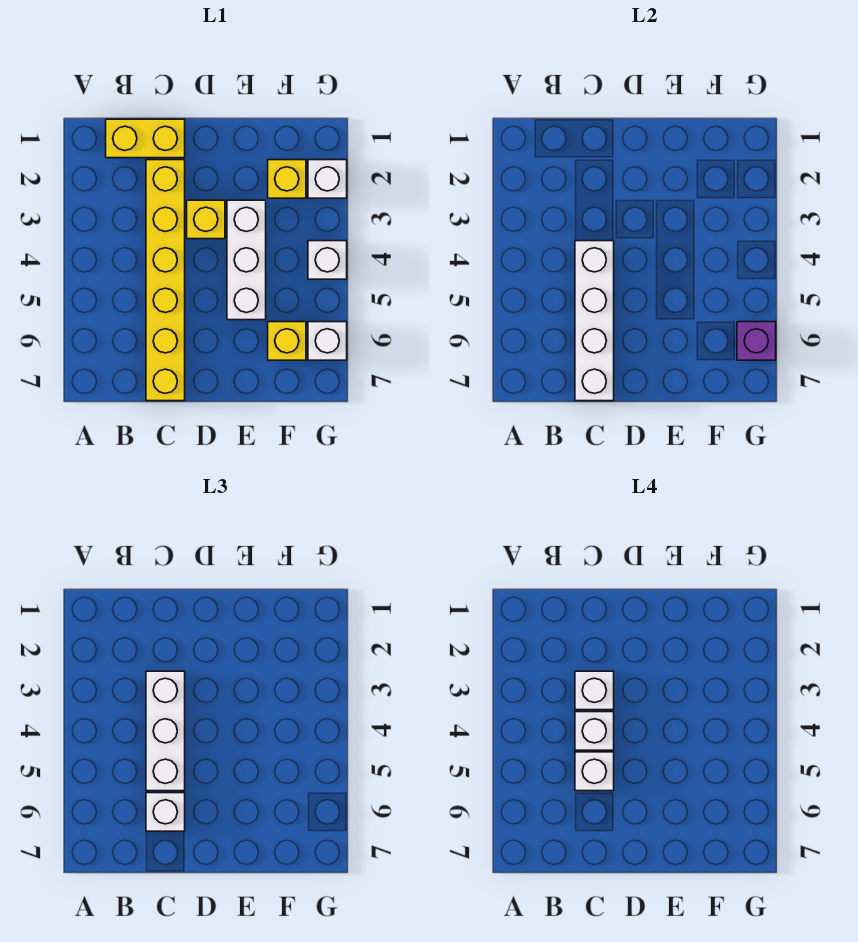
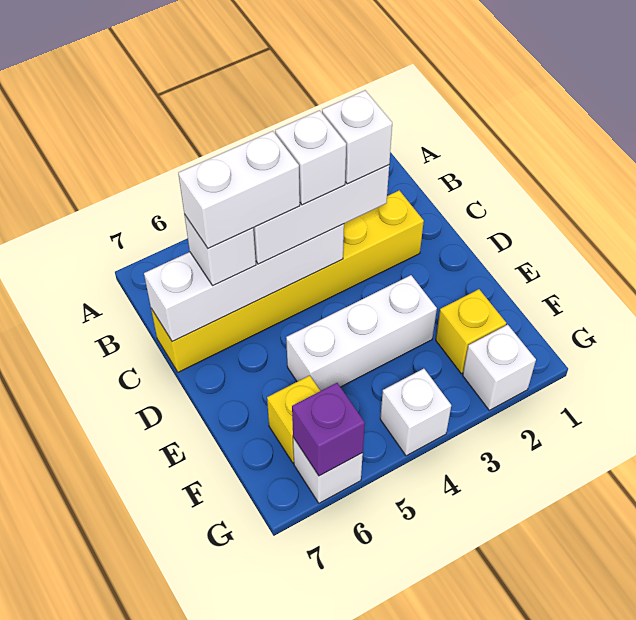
yellow brick B1:C1 level 1 -> none
white brick C5 level 4 -> white brick C5:C6 level 4
yellow brick D3 level 1 -> none

